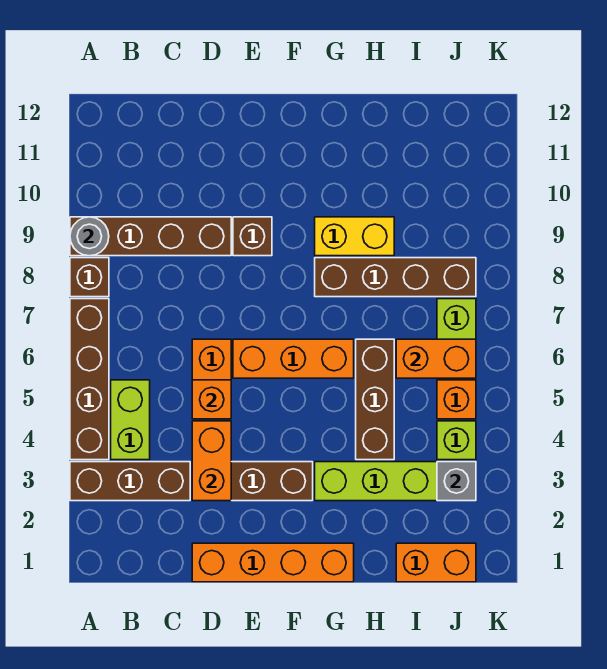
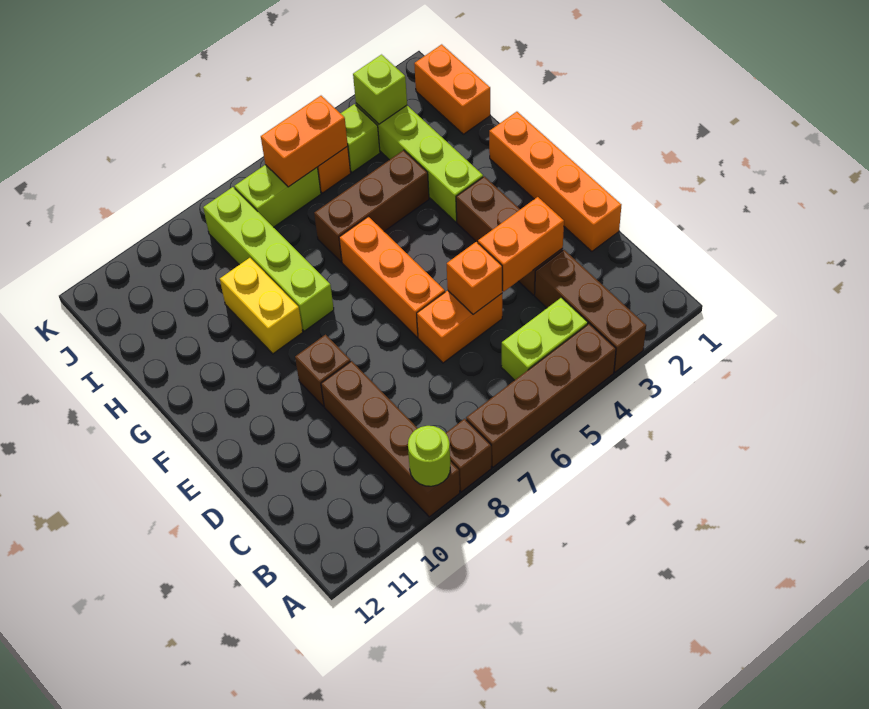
grey round brick A9 level 2 -> lime round brick A9 level 2
brown brick G8:J8 level 1 -> lime brick G8:J8 level 1
orange brick I6:J6 level 2 -> orange brick J5:J6 level 2
grey brick J3 level 2 -> lime brick J3 level 2

